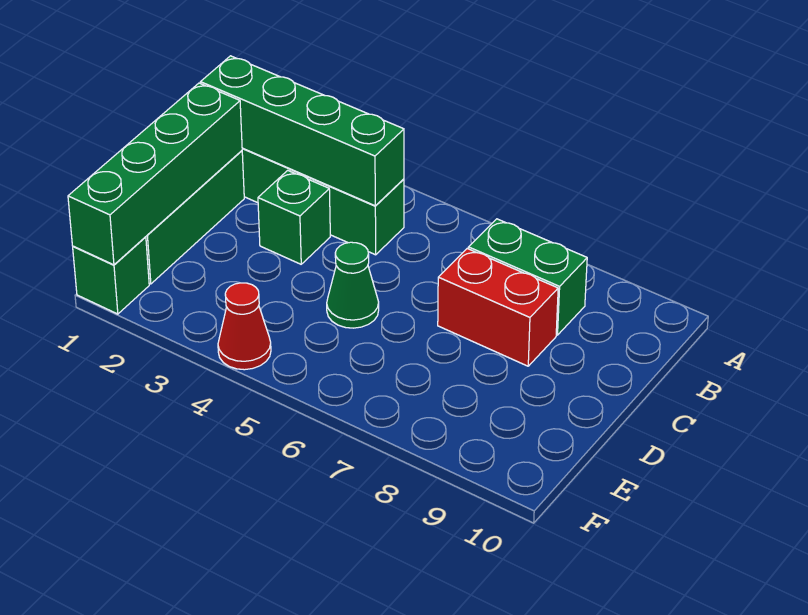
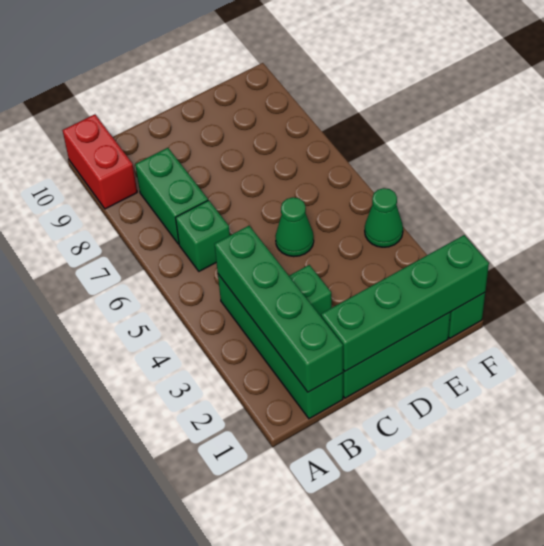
none -> green brick B6 level 1
red brick C7:C8 level 1 -> red brick A9:A10 level 1
red cone F4 level 1 -> green cone F4 level 1

